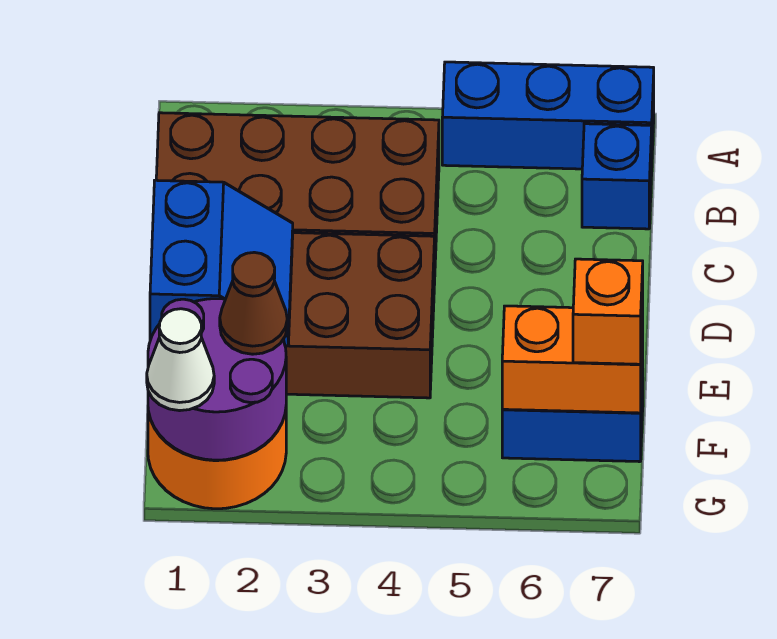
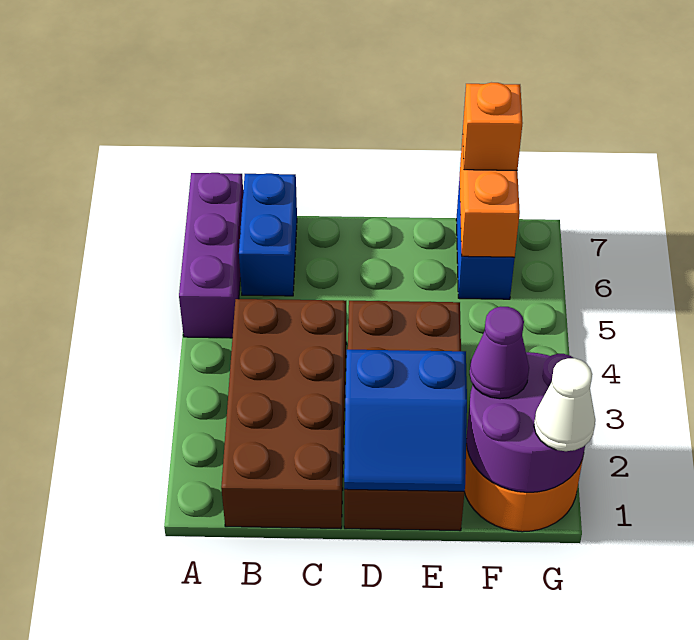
blue brick A5:A7 level 1 -> purple brick A5:A7 level 1
blue brick B7 level 1 -> blue brick B6:B7 level 1
blue slope D1:E2 level 2 top 1 -> blue slope D1:E2 level 2 top 2
brown cone F2 level 3 -> purple cone F2 level 3

